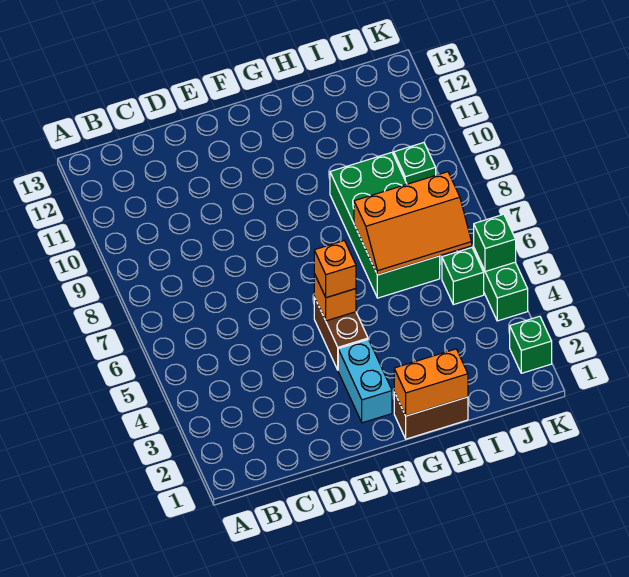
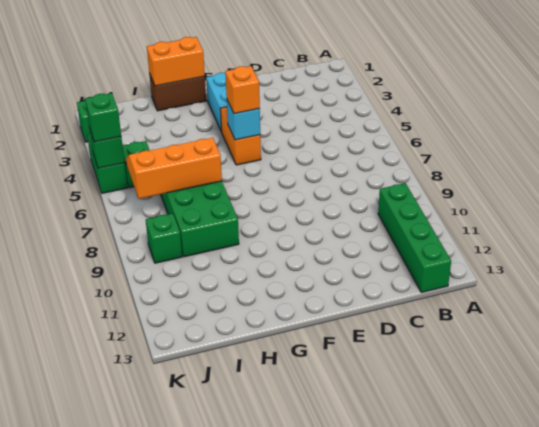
none -> green brick B10:B13 level 1
brown brick F4:F5 level 1 -> orange brick F4:F5 level 1
orange brick F5 level 2 -> cyan brick F5 level 2
none -> green brick K5 level 3

